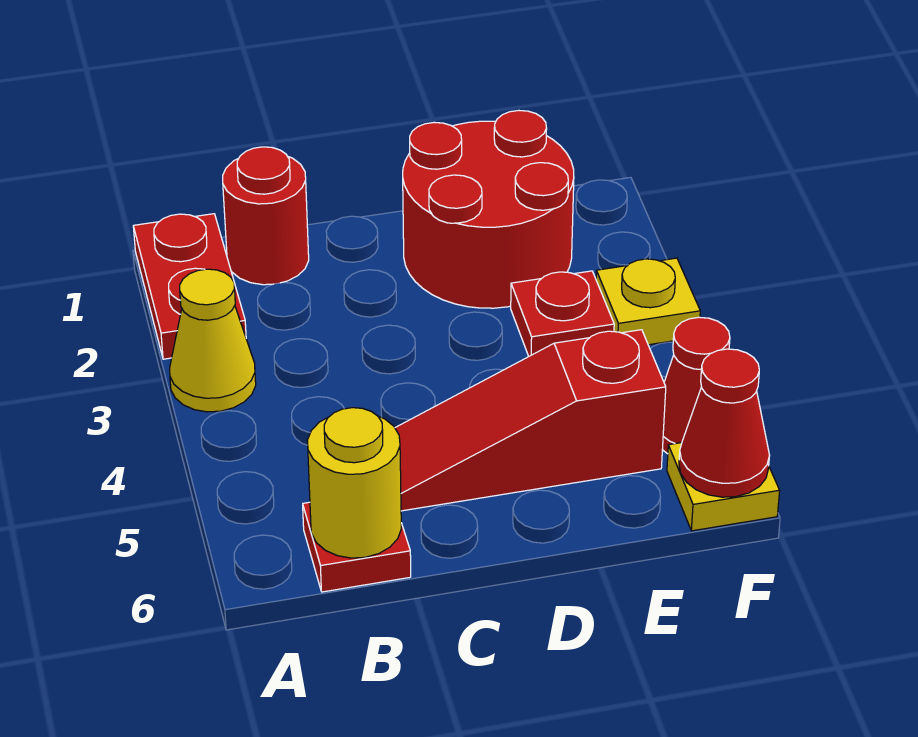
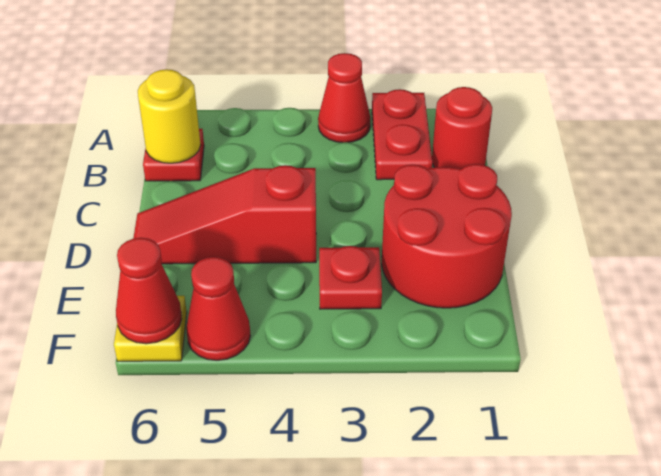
red plate A1:A2 level 1 -> red plate A2:B2 level 1
yellow cone A3 level 1 -> red cone A3 level 1
red slope C5:E5 level 1 top E -> red slope D4:D6 level 1 top 4
yellow plate F3 level 1 -> none

